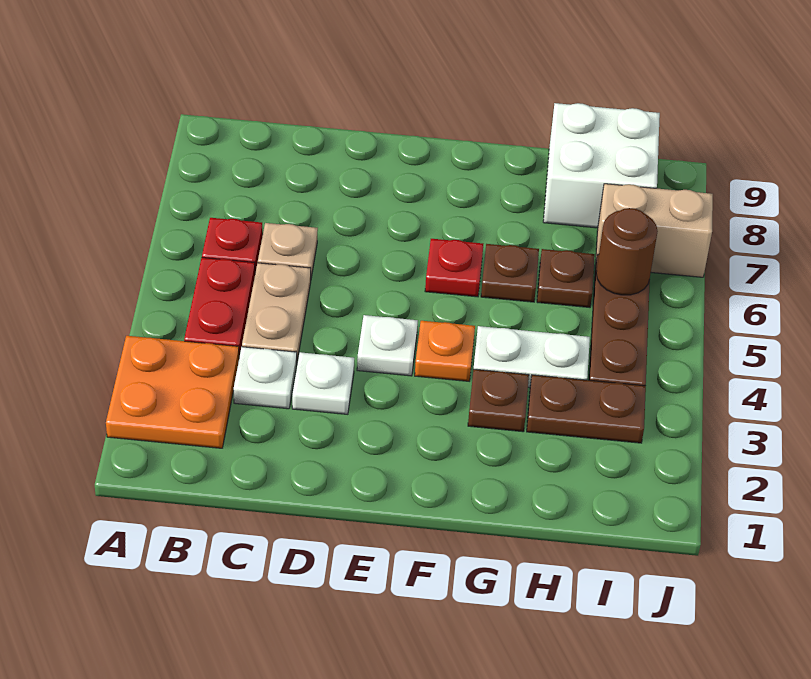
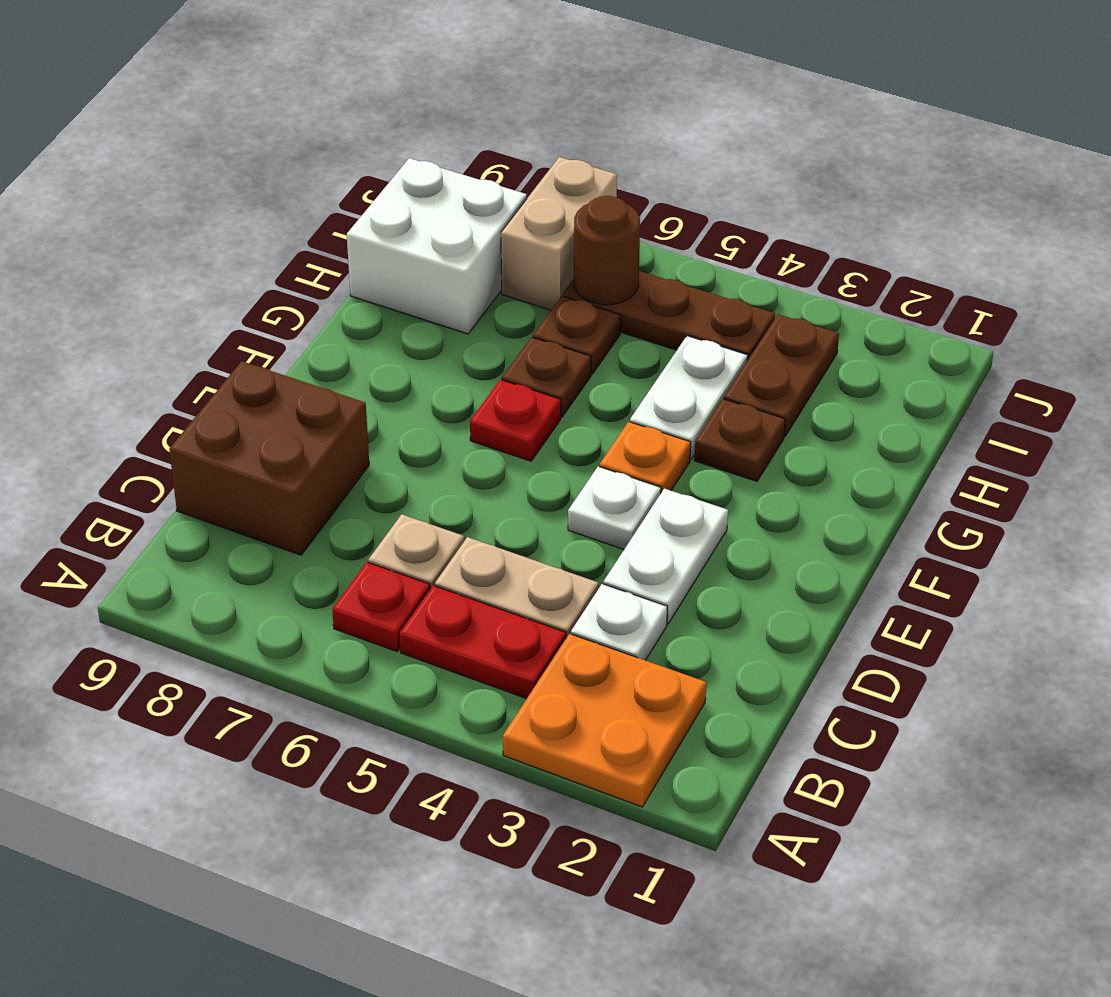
none -> brown brick C8:D9 level 1
white plate D3 level 1 -> white plate D3:E3 level 1

